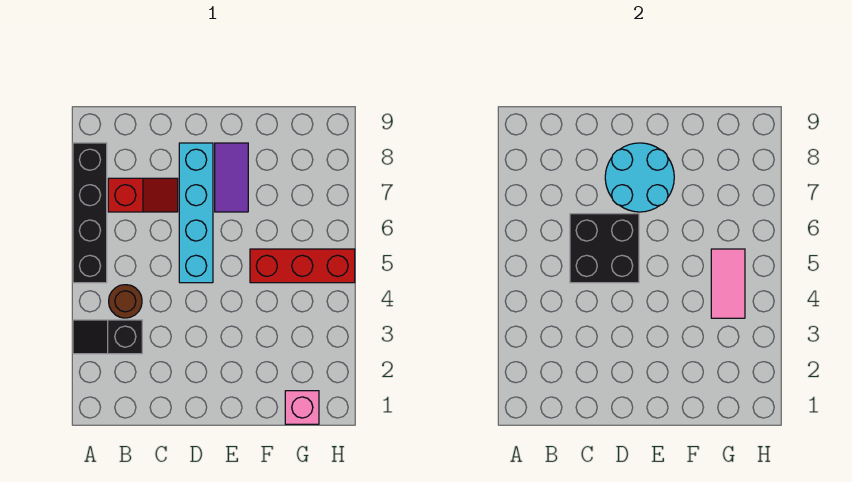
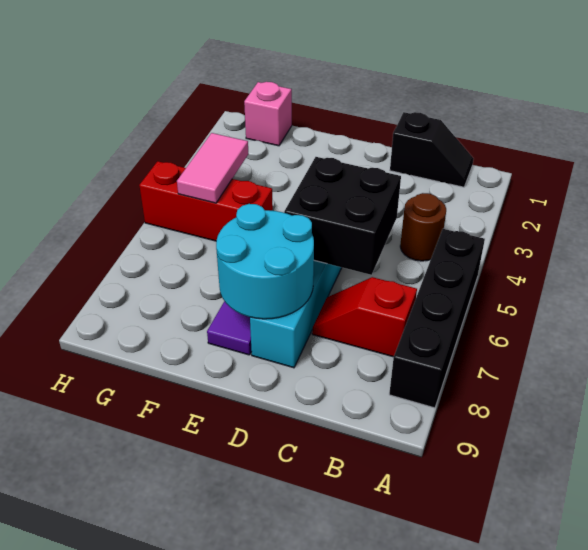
black slope A3:B3 level 1 top B -> black slope B1:C1 level 1 top C

